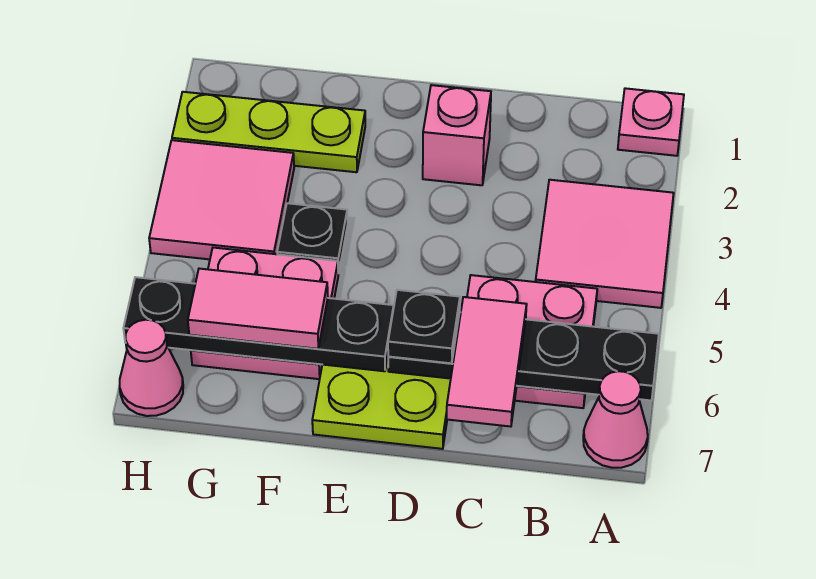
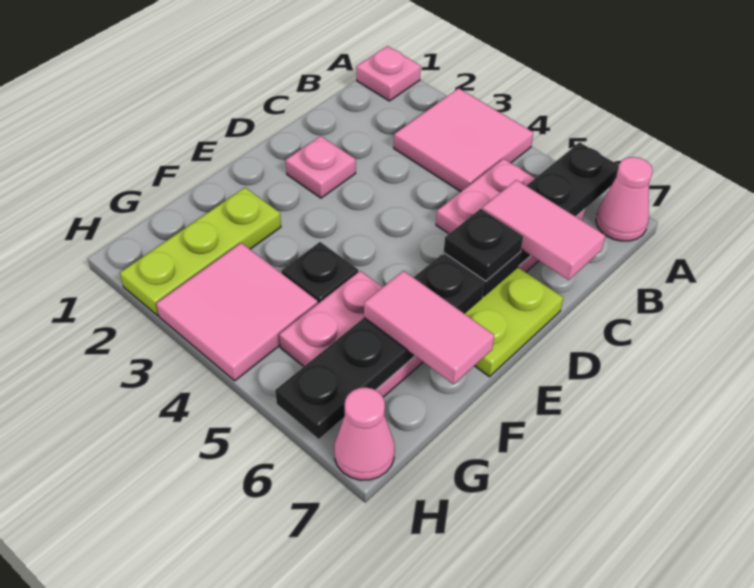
pink brick D2 level 1 -> pink plate D2 level 1
pink tile F6:G6 level 3 -> pink tile F6:F7 level 3

